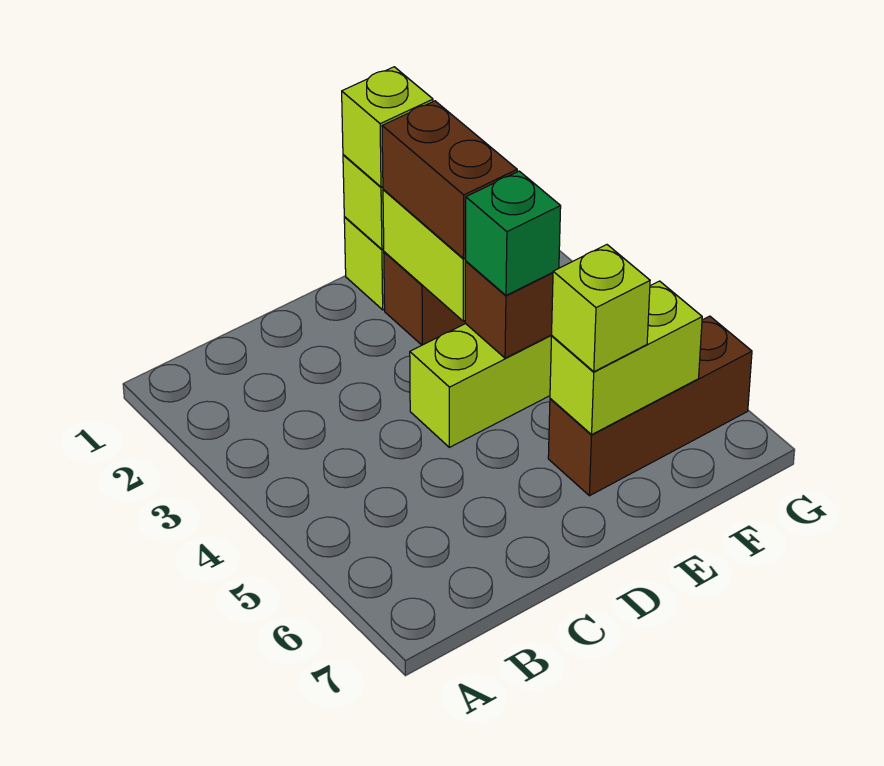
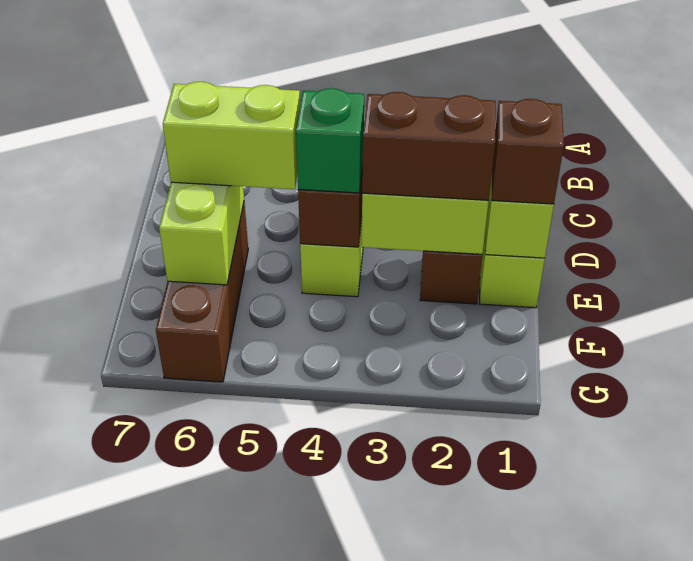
lime brick E1 level 3 -> brown brick E1 level 3
lime brick E6 level 3 -> lime brick E5:E6 level 3

